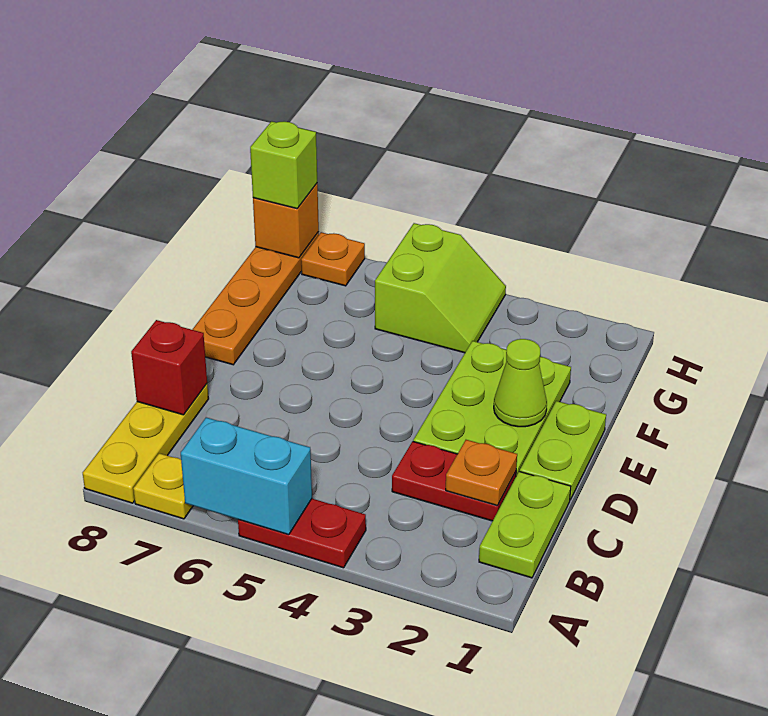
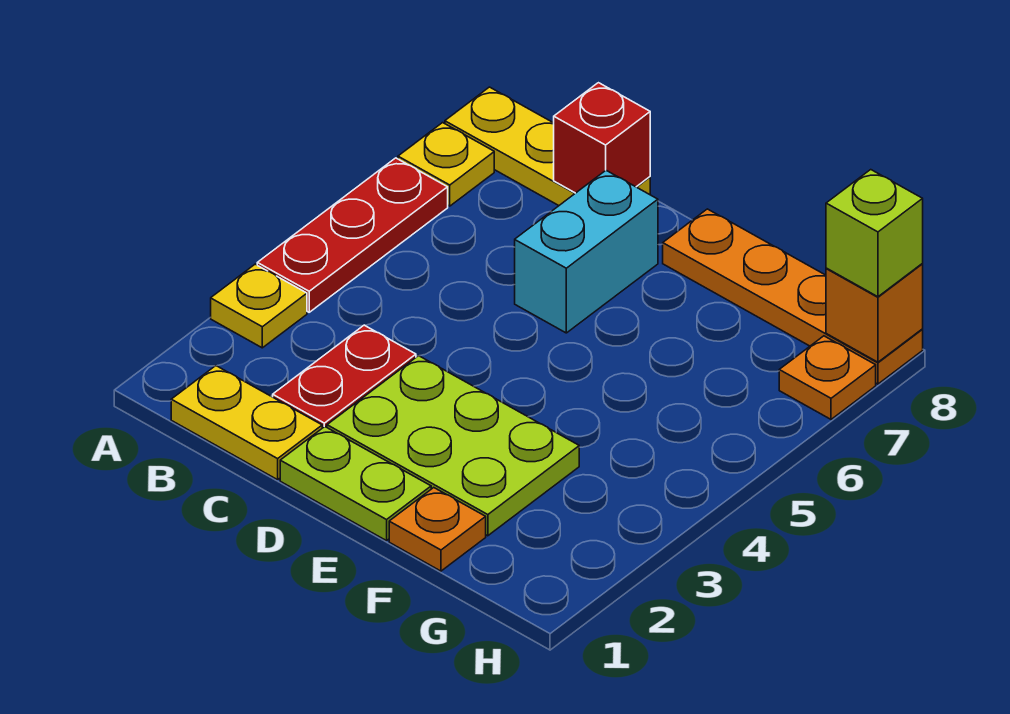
none -> yellow plate A3 level 1
red plate A4:A5 level 1 -> red plate A4:A6 level 1
cyan brick A5:A6 level 2 -> cyan brick D6:D7 level 1
lime plate B1:C1 level 1 -> yellow plate B1:C1 level 1
orange plate C2 level 2 -> orange plate F1 level 1
lime cone E2 level 2 -> none
lime slope G4:H5 level 1 top 5 -> none

